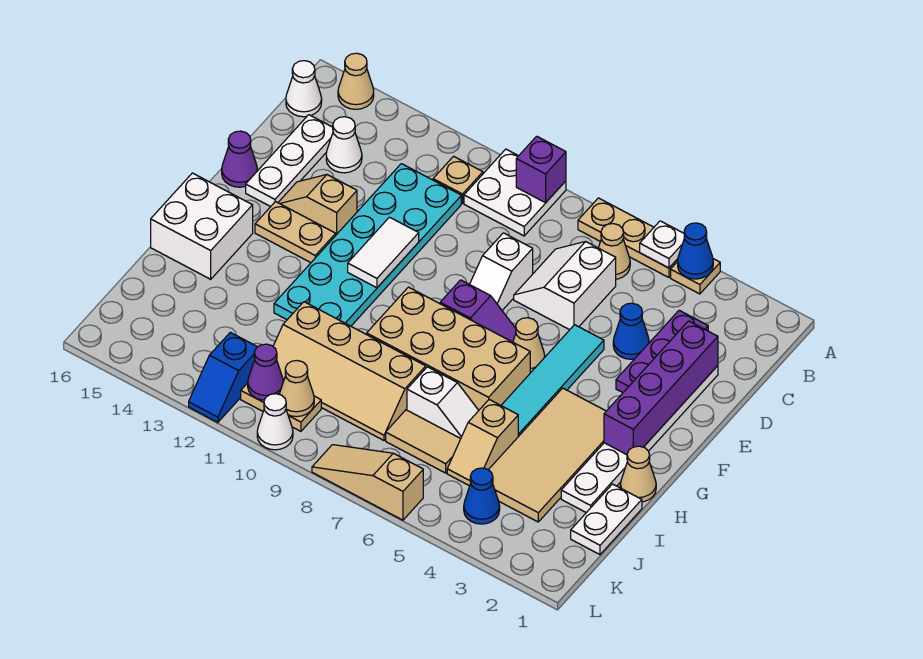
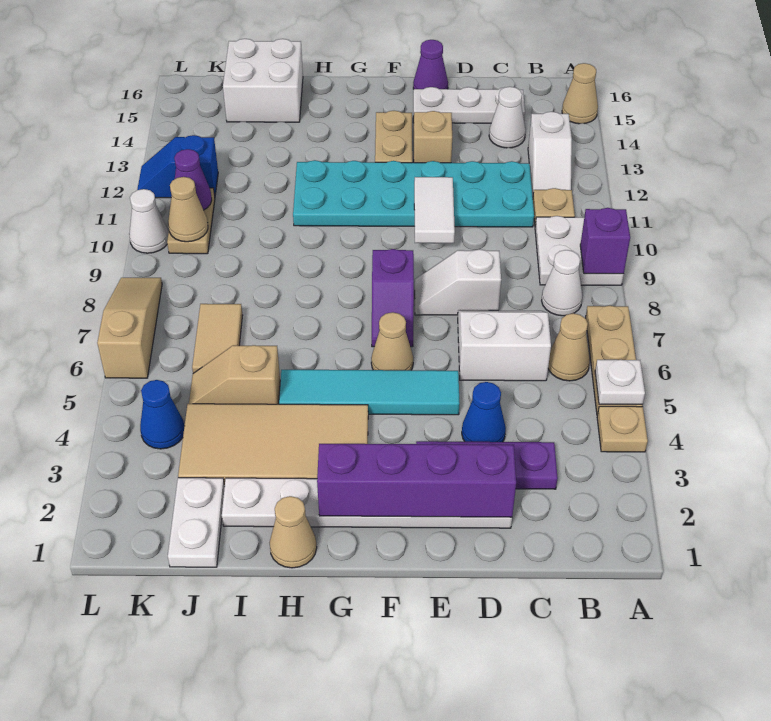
blue cone A4 level 2 -> none
white cone B16 level 1 -> white cone B8 level 1
white tile E11:F11 level 2 -> white tile E10:E11 level 2
tan brick G6:H9 level 1 -> none
white brick G15:H16 level 1 -> white brick I15:J16 level 1
white plate I1:J1 level 1 -> white plate J1:J2 level 1
white slope I6:I7 level 1 top 7 -> white slope B12:B13 level 1 top 13
tan slope I8:J11 level 1 top I -> none

